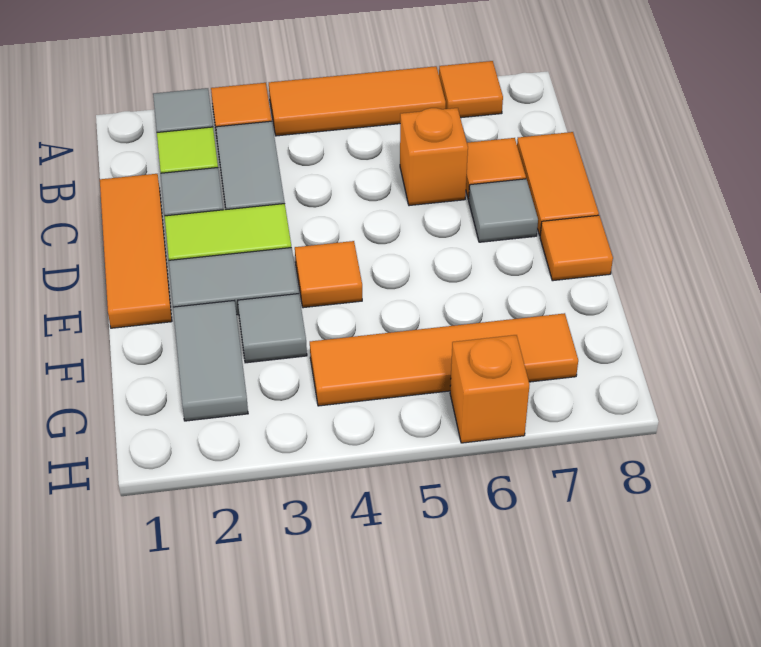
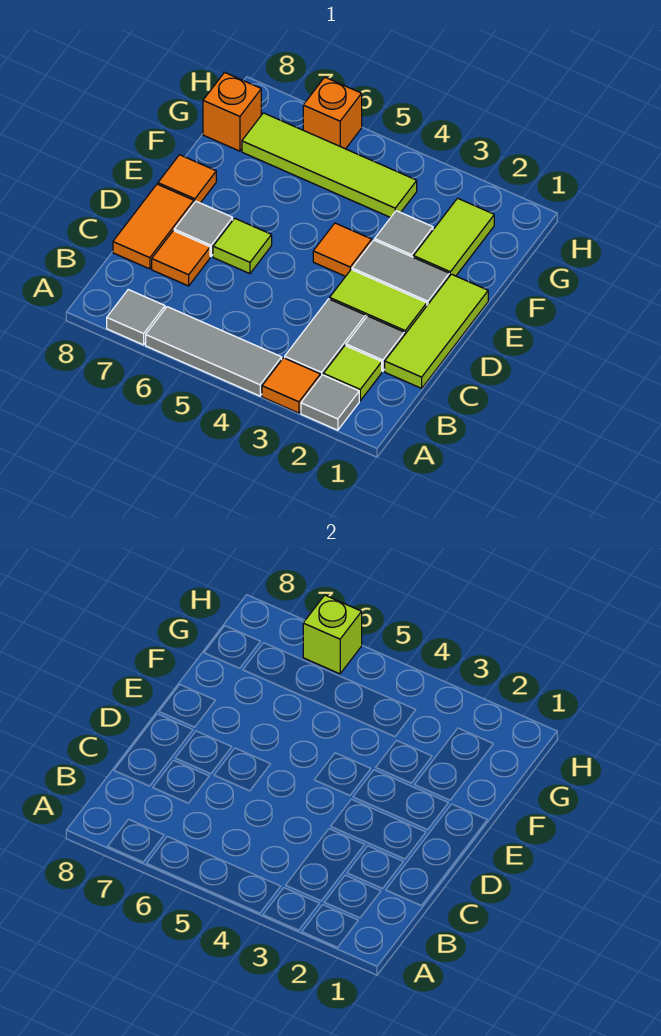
orange tile A4:A6 level 1 -> grey tile A4:A6 level 1
orange tile A7 level 1 -> grey tile A7 level 1
orange tile C1:E1 level 1 -> lime tile C1:E1 level 1
orange brick C6 level 1 -> orange brick G8 level 1
none -> lime tile D6 level 1
grey tile F2:G2 level 1 -> lime tile F2:G2 level 1
orange tile G4:G7 level 1 -> lime tile G4:G7 level 1
none -> lime brick H6 level 2

